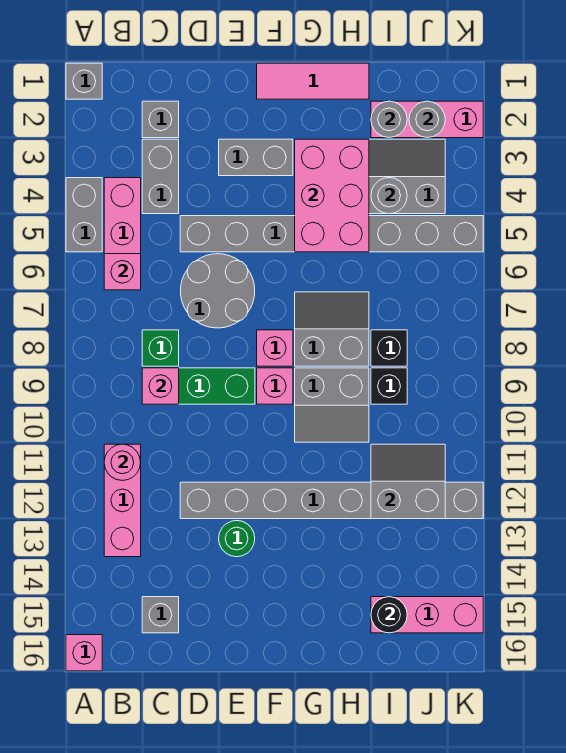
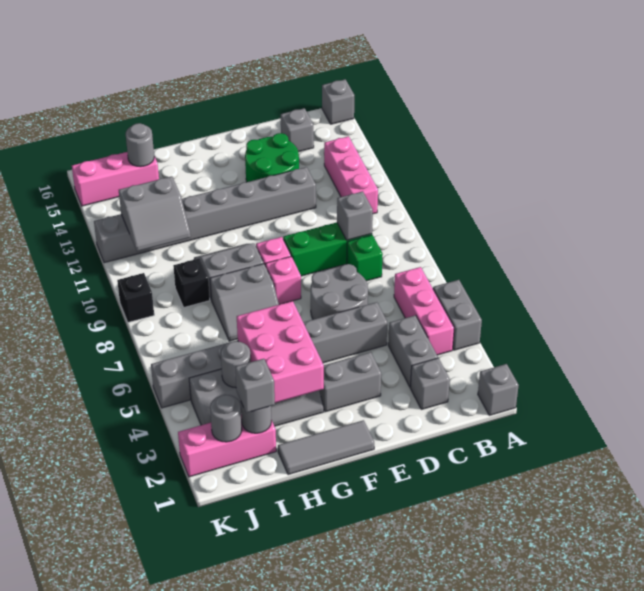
pink brick A16 level 1 -> grey brick A16 level 1
pink brick B6 level 2 -> none
pink round brick B11 level 2 -> none
pink brick C9 level 2 -> grey brick C9 level 2
green round brick E13 level 1 -> green round brick D13:E14 level 1
pink tile F1:H1 level 1 -> grey tile F1:H1 level 1
none -> grey brick I2 level 3
black brick I8 level 1 -> black brick K9 level 1
black round brick I15 level 2 -> grey round brick I15 level 2

